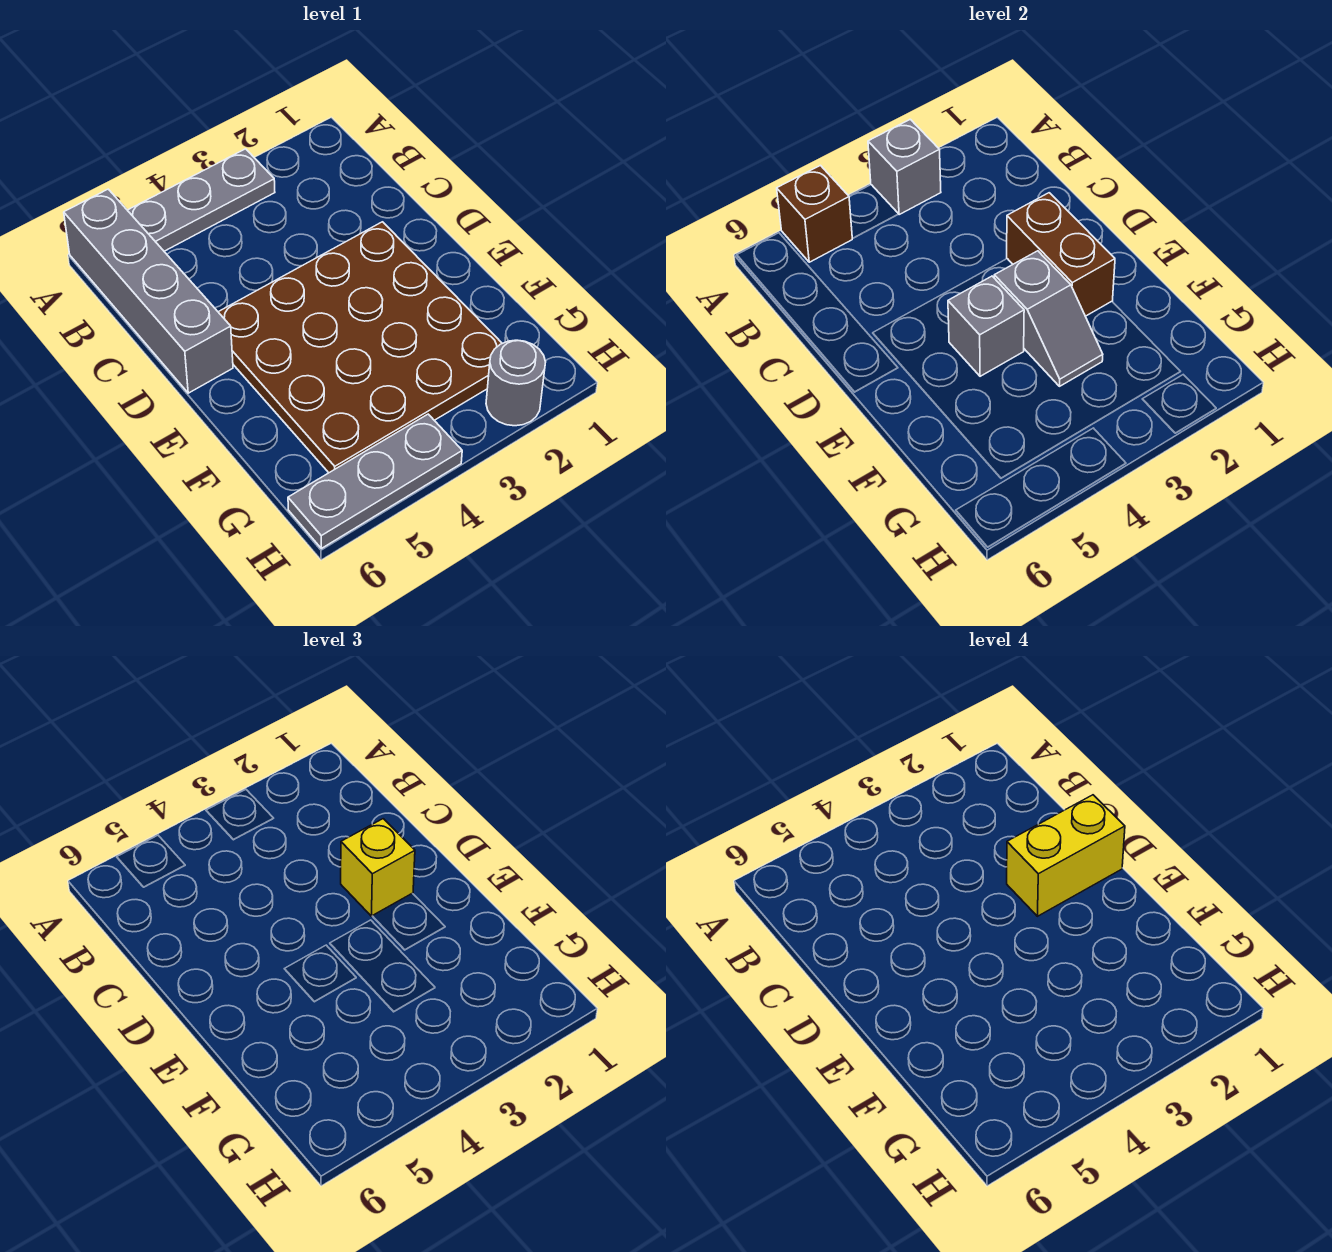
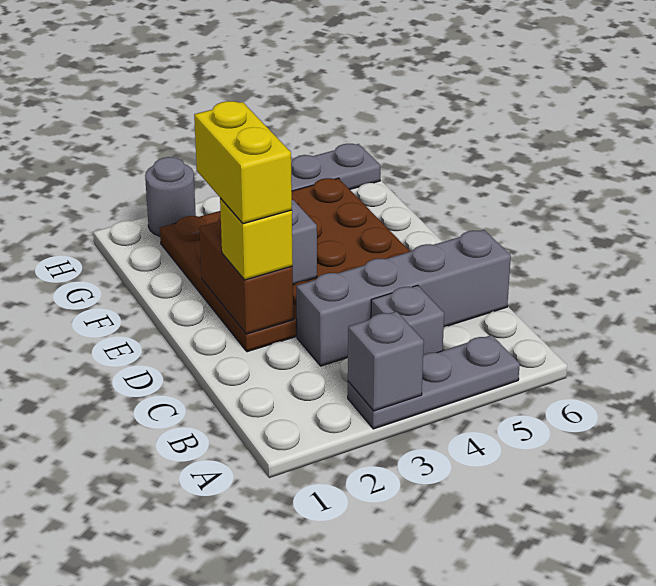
brown brick A5 level 2 -> none
grey brick A6:D6 level 1 -> grey brick C3:C6 level 1
yellow brick D1:D2 level 4 -> yellow brick D2:E2 level 4
grey brick E4 level 2 -> grey brick B4 level 1

